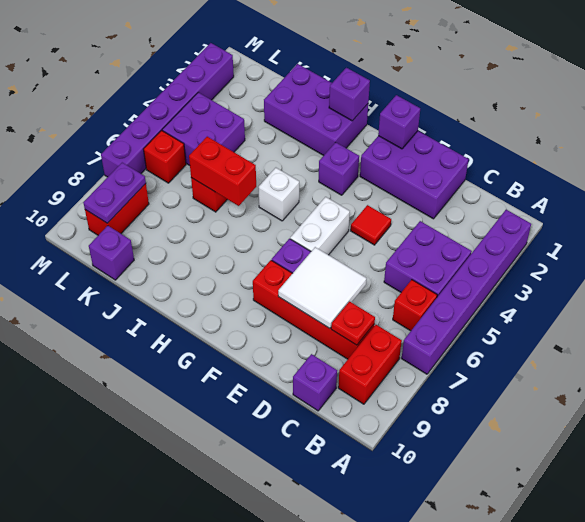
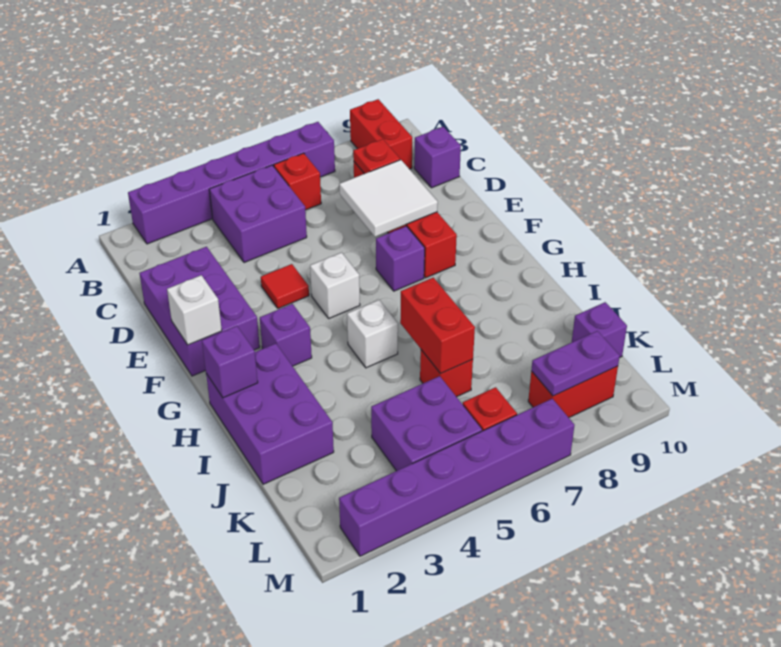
red brick B8:B9 level 1 -> red brick A9:B9 level 1
purple brick F1 level 2 -> white brick F1 level 2
white brick F5:F6 level 1 -> white brick F5 level 1

